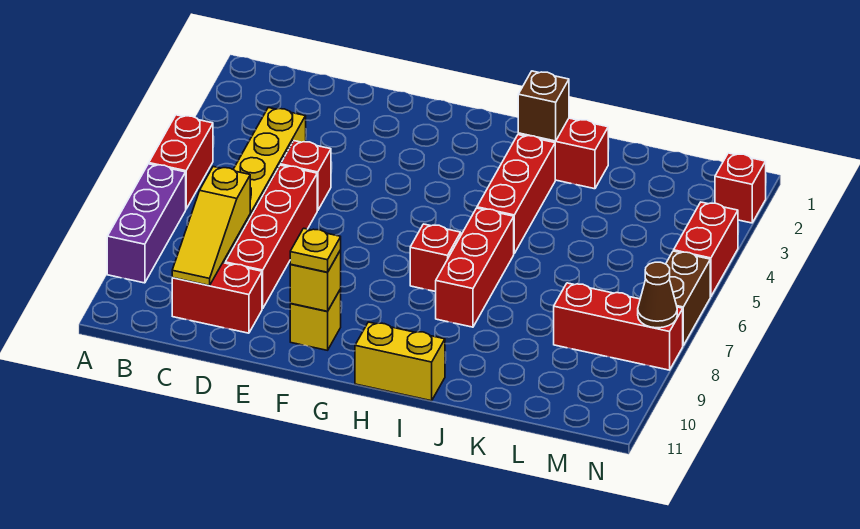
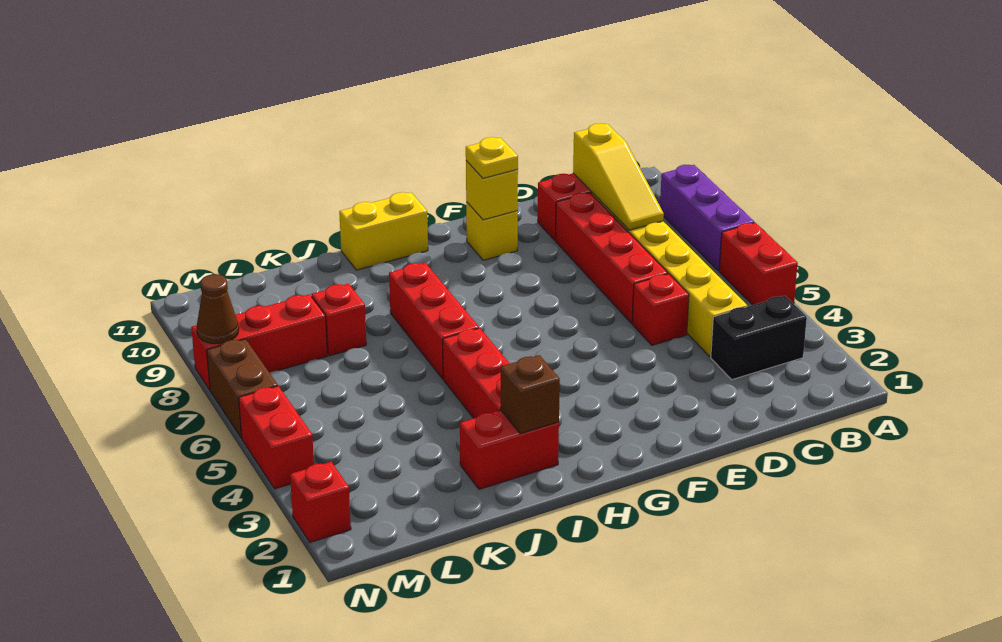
none -> black brick B3:C3 level 1
yellow slope C8:C10 level 2 top 8 -> yellow slope C8:C10 level 2 top 10
red brick H7 level 1 -> red brick K8 level 1

